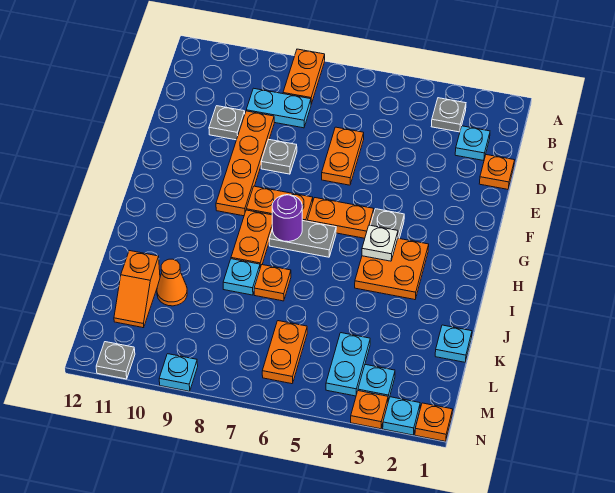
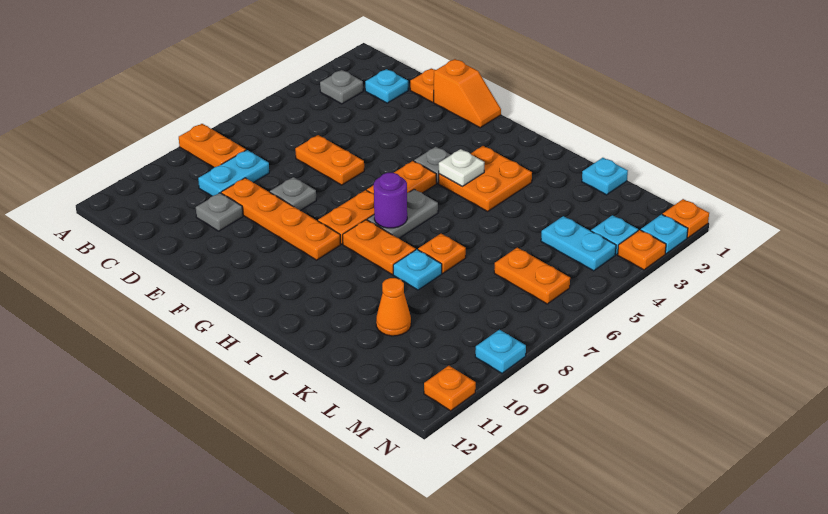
orange slope K11:L11 level 1 top K -> orange slope E1:F1 level 1 top E
grey plate N11 level 1 -> orange plate N11 level 1

